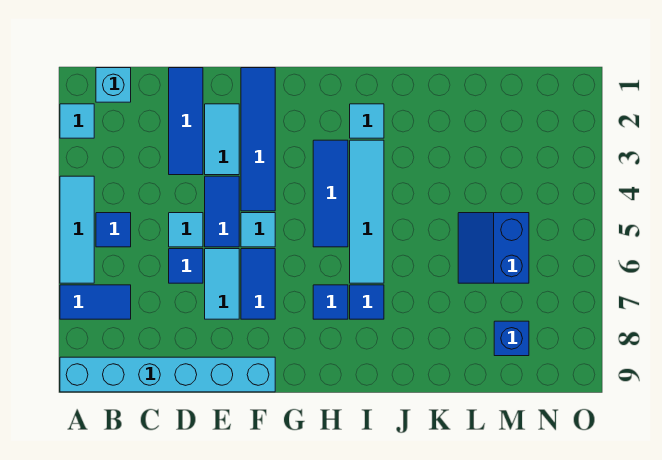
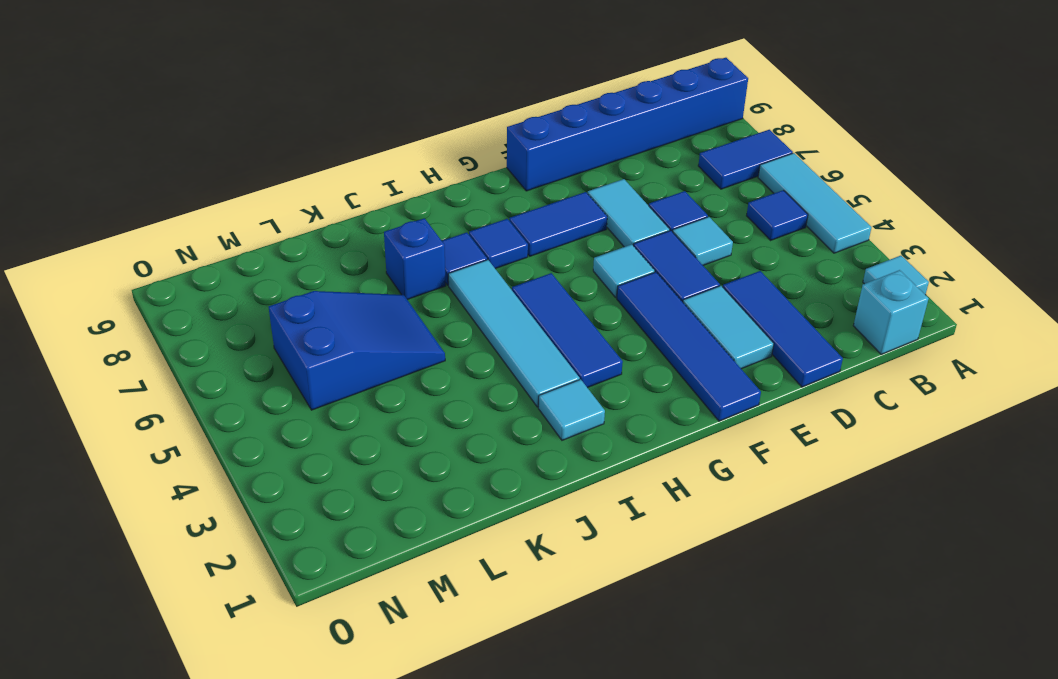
cyan brick A9:F9 level 1 -> blue brick A9:F9 level 1
blue tile F6:F7 level 1 -> blue tile F7:G7 level 1
blue slope L5:M6 level 1 top M -> blue slope K5:M6 level 1 top M
blue brick M8 level 1 -> blue brick J7 level 1

